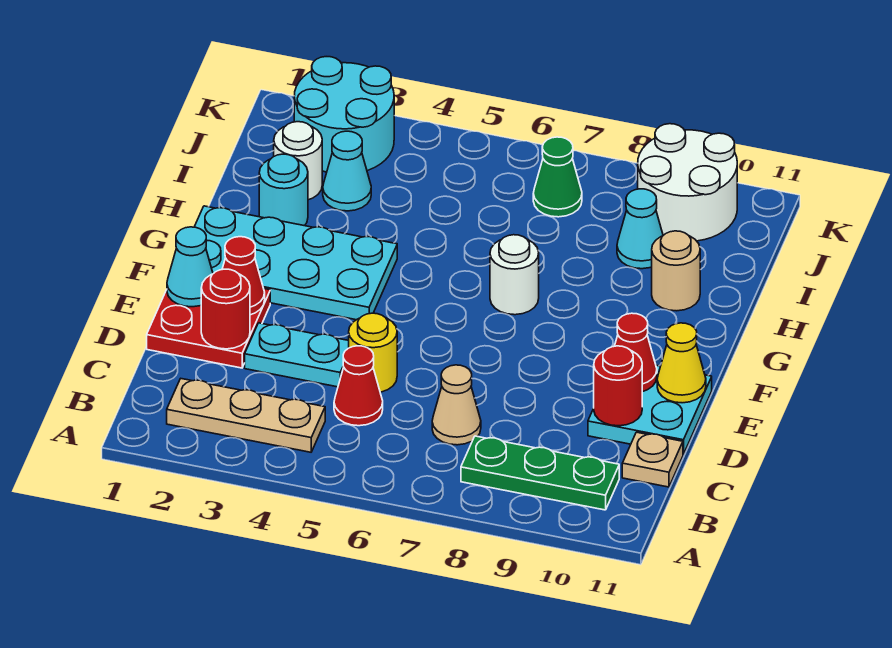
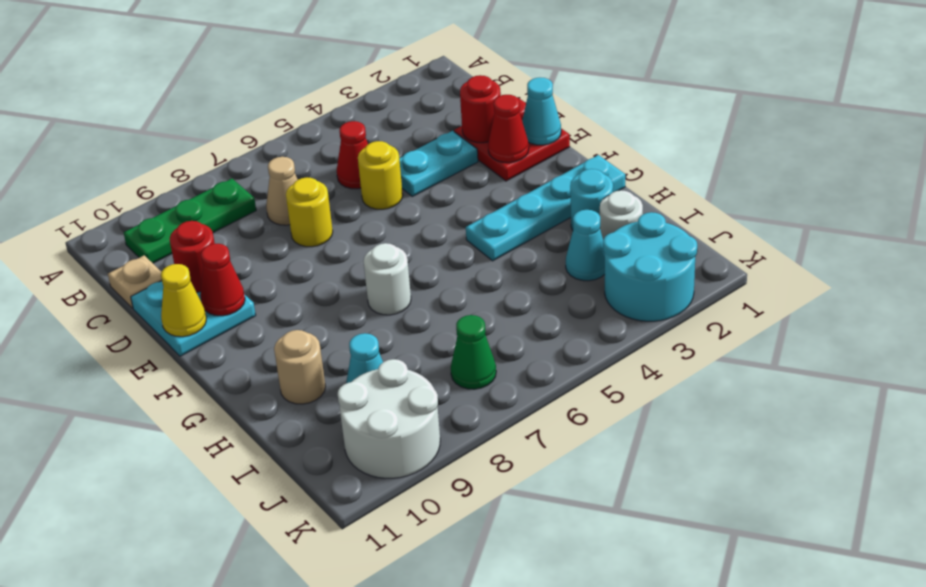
tan plate B2:B4 level 1 -> none
none -> yellow round brick D7 level 1
cyan plate F1:G4 level 1 -> cyan plate G1:G4 level 1

